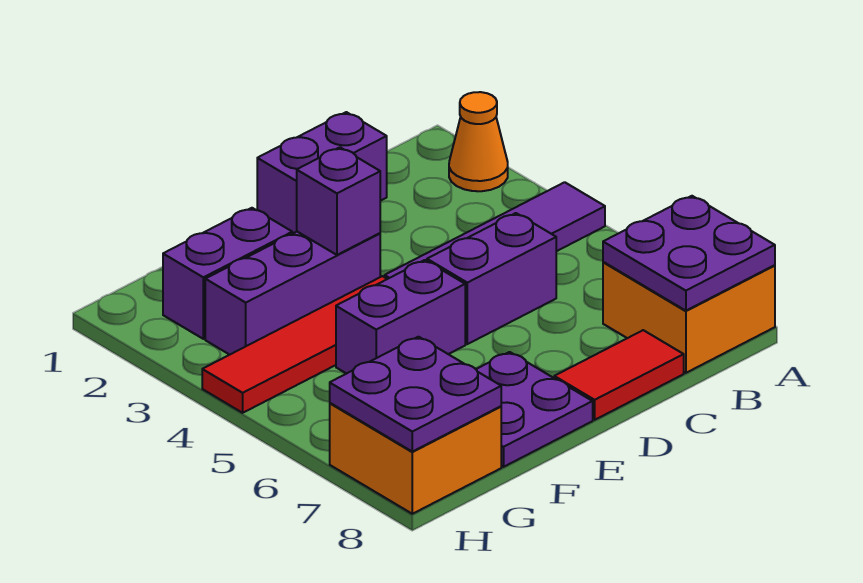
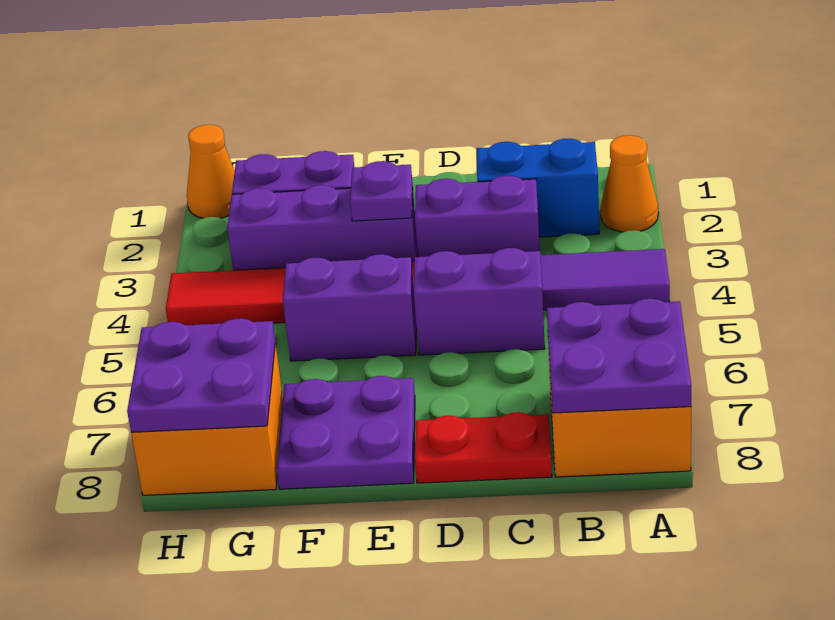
none -> blue brick B2:C2 level 1
purple brick C1:D1 level 1 -> purple brick C3:D3 level 1
red tile C8:D8 level 1 -> red plate C8:D8 level 1
purple brick E3 level 2 -> purple plate E3 level 2
none -> orange cone H1 level 1

